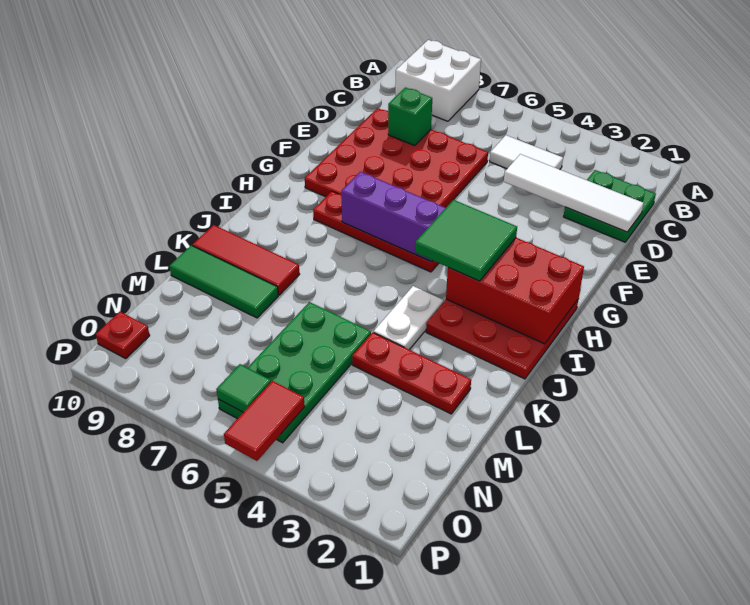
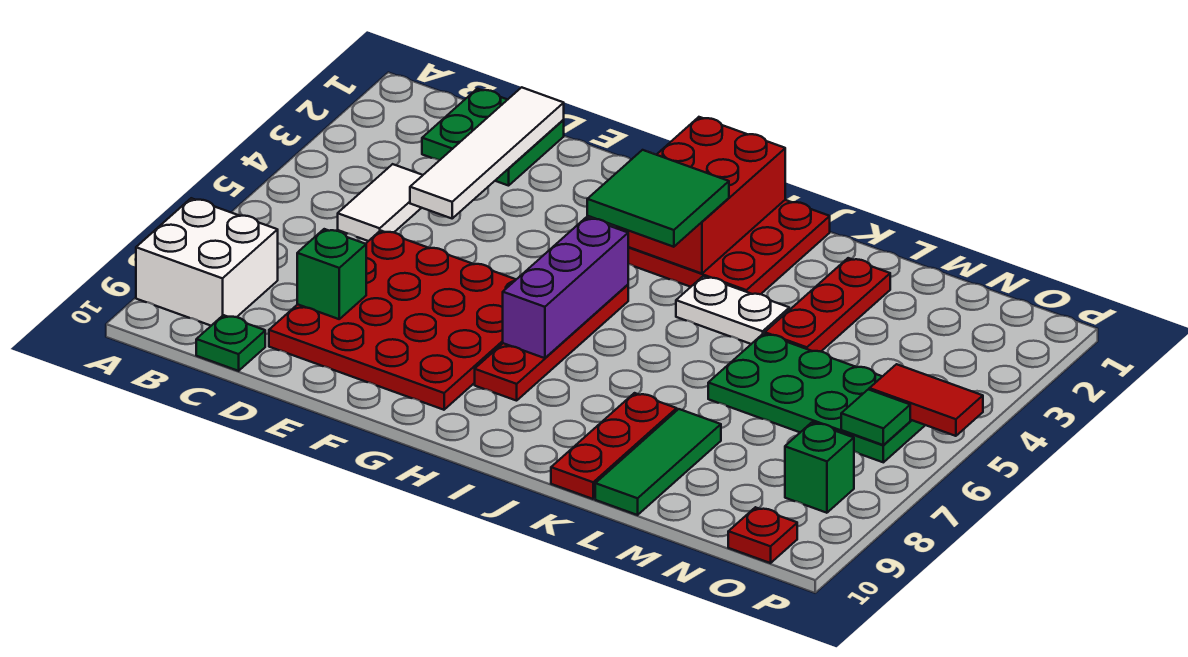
none -> green plate C10 level 1
red tile K8:K10 level 1 -> red plate K8:K10 level 1
none -> green brick O8 level 1

